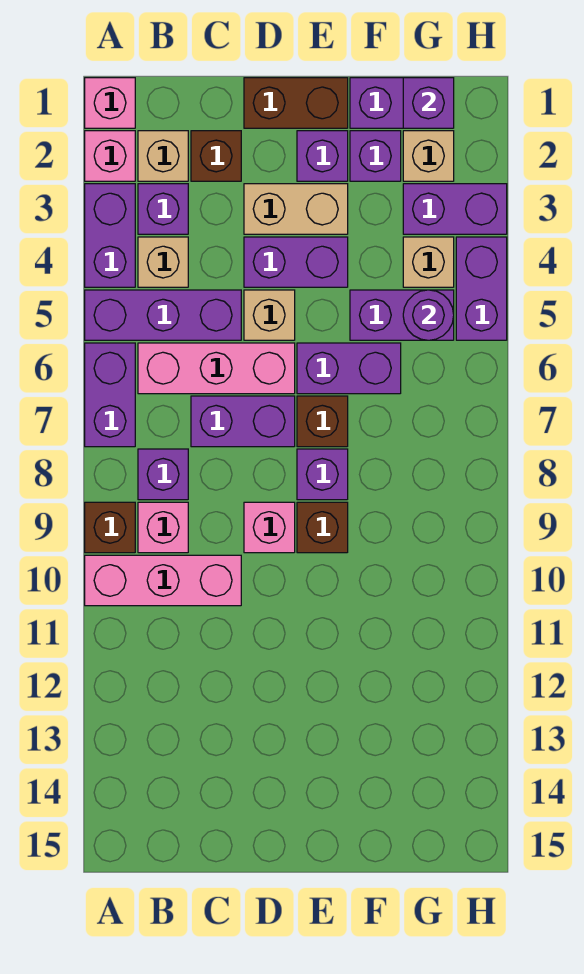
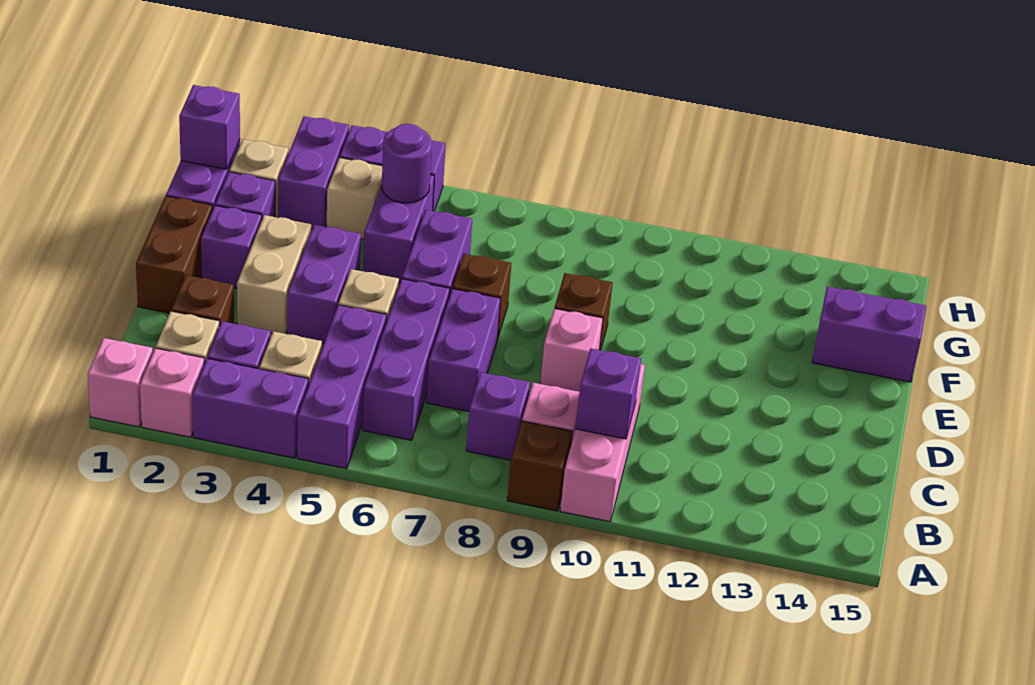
purple brick A6:A7 level 1 -> purple brick F14:F15 level 1
pink brick B6:D6 level 1 -> purple brick B6:D6 level 1
purple brick E8 level 1 -> purple brick B10 level 2

